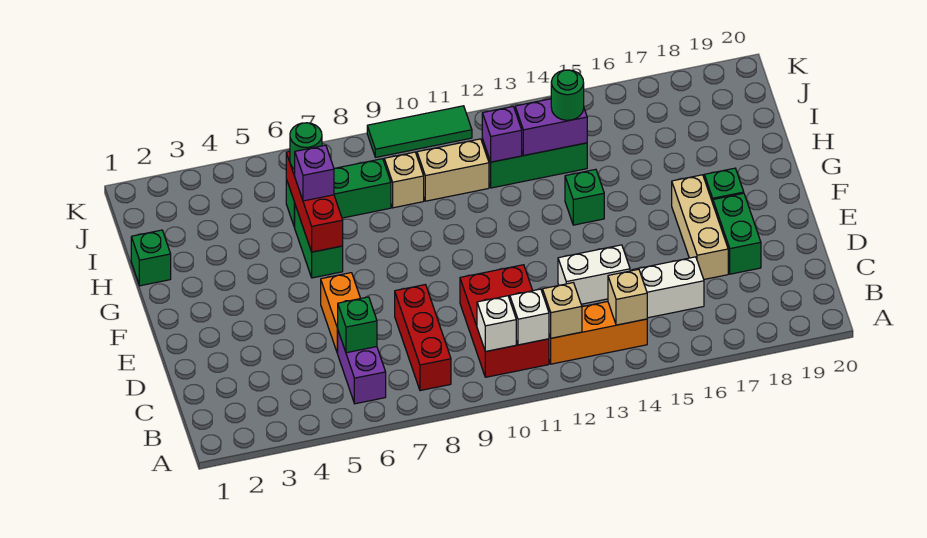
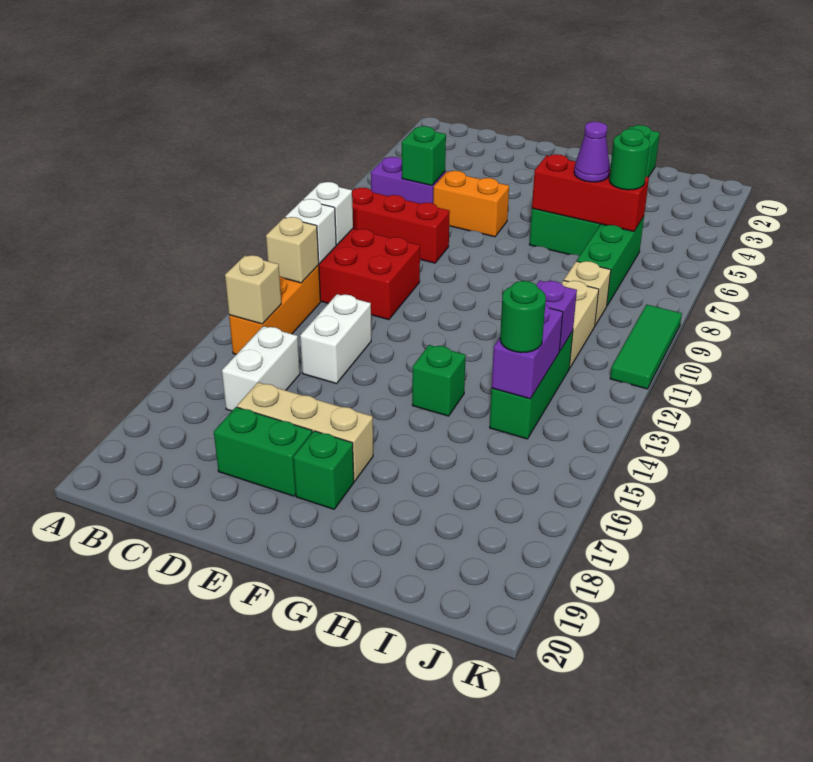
purple brick H6 level 3 -> purple cone H6 level 3

